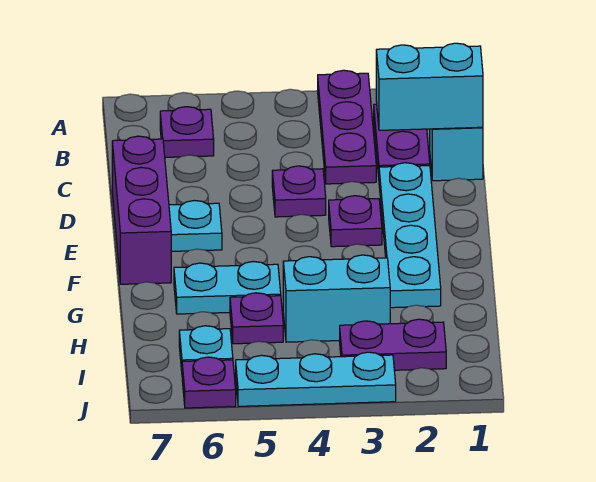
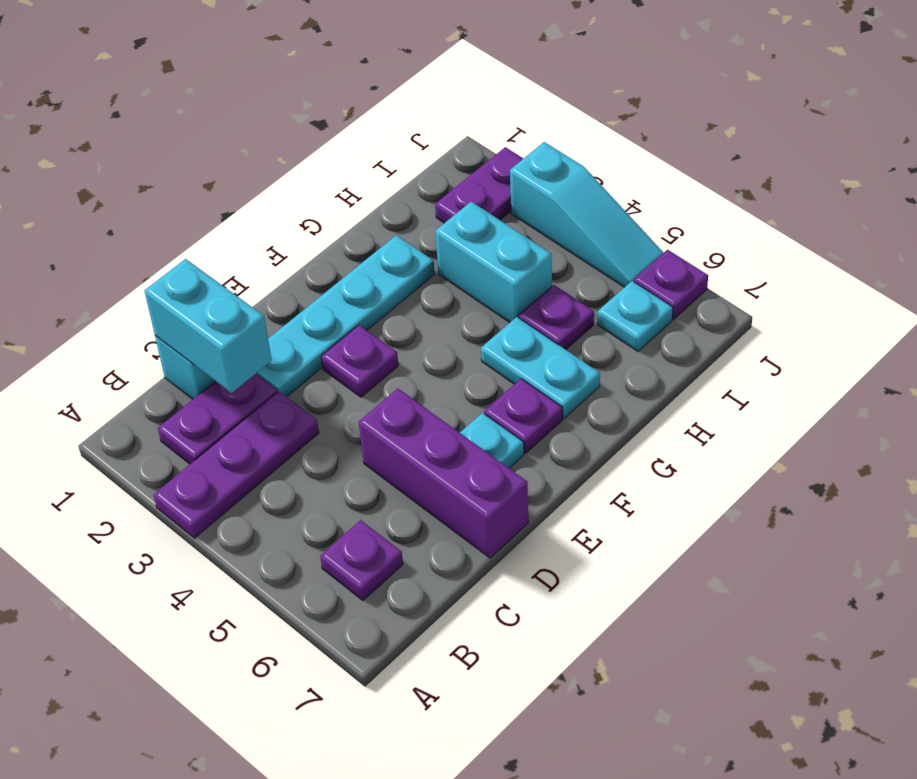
purple plate D4 level 1 -> purple plate F6 level 1
purple brick D7:F7 level 1 -> purple brick D5:D7 level 1
purple plate I2:I3 level 1 -> purple plate I2:J2 level 1
cyan plate J3:J5 level 1 -> cyan slope J3:J5 level 1 top 3

